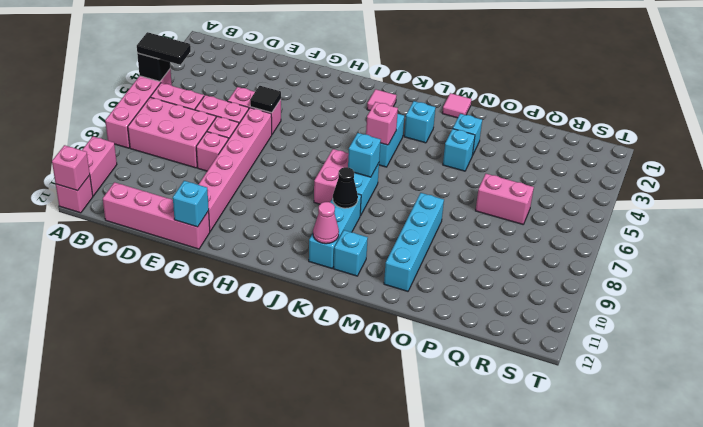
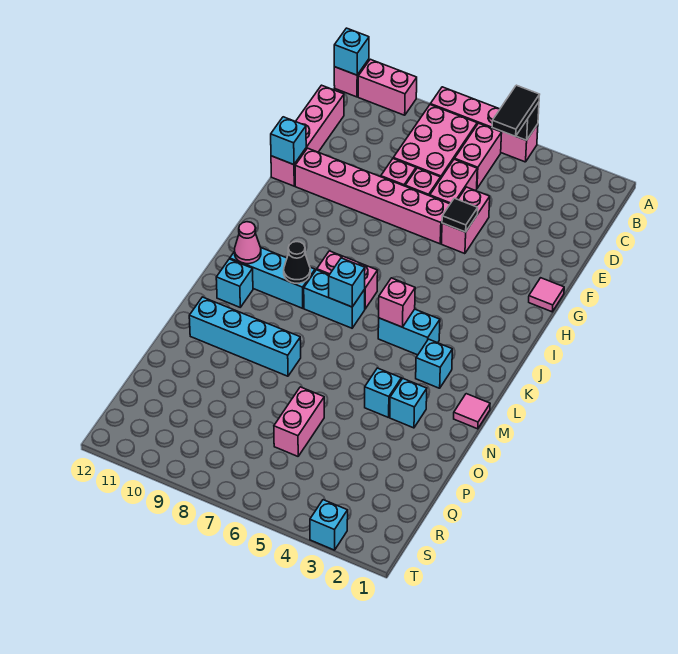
pink brick A12 level 2 -> cyan brick A12 level 2
pink tile J2 level 1 -> pink tile G1 level 1
none -> cyan brick T3 level 1

